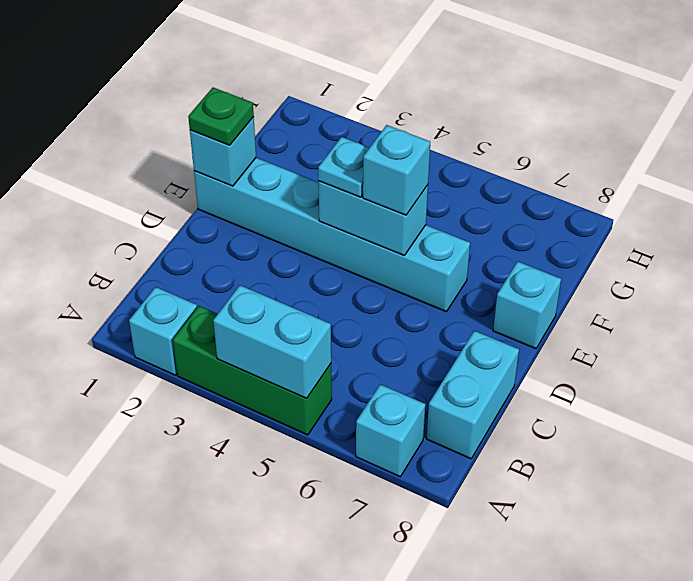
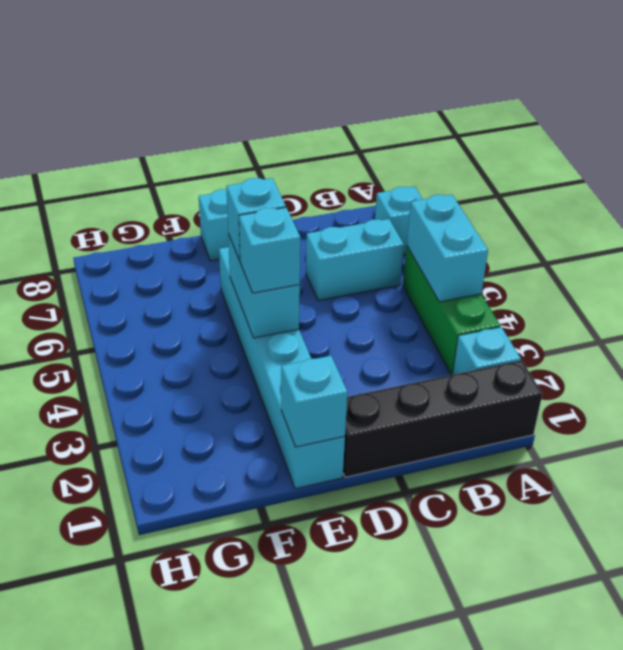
none -> black brick A1:D1 level 1
cyan brick B8:C8 level 1 -> cyan brick B6:C6 level 1
green plate E1 level 3 -> none
cyan plate E4 level 3 -> cyan brick E4 level 3

